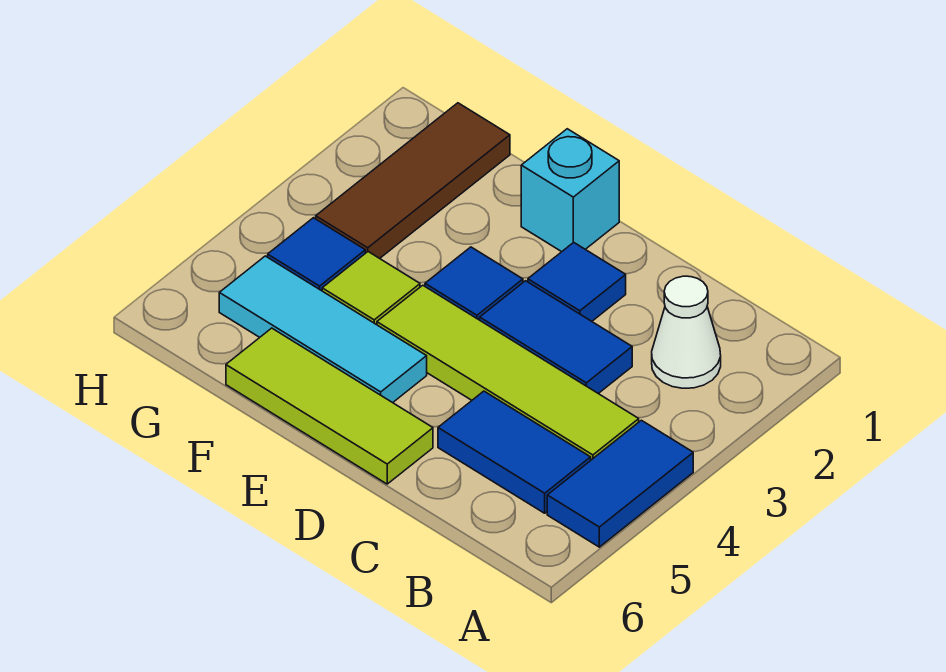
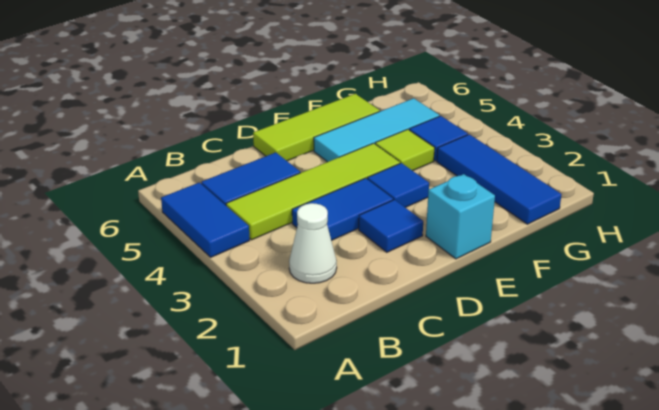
brown tile G1:G3 level 1 -> blue tile G1:G3 level 1

